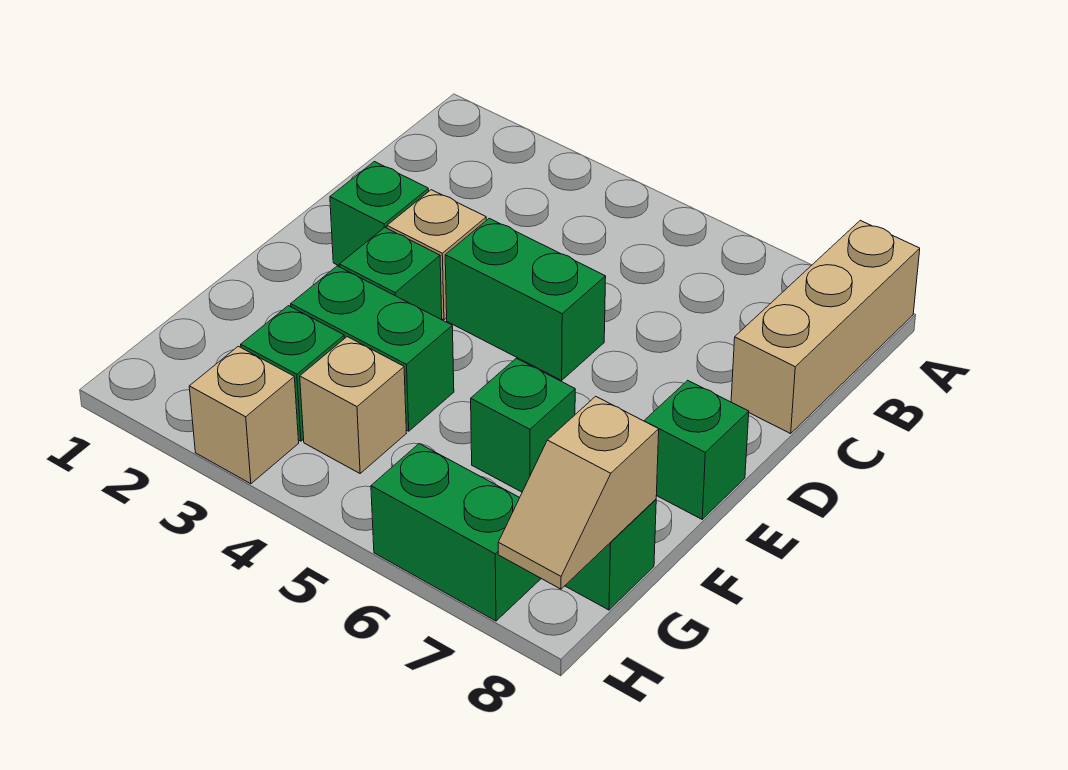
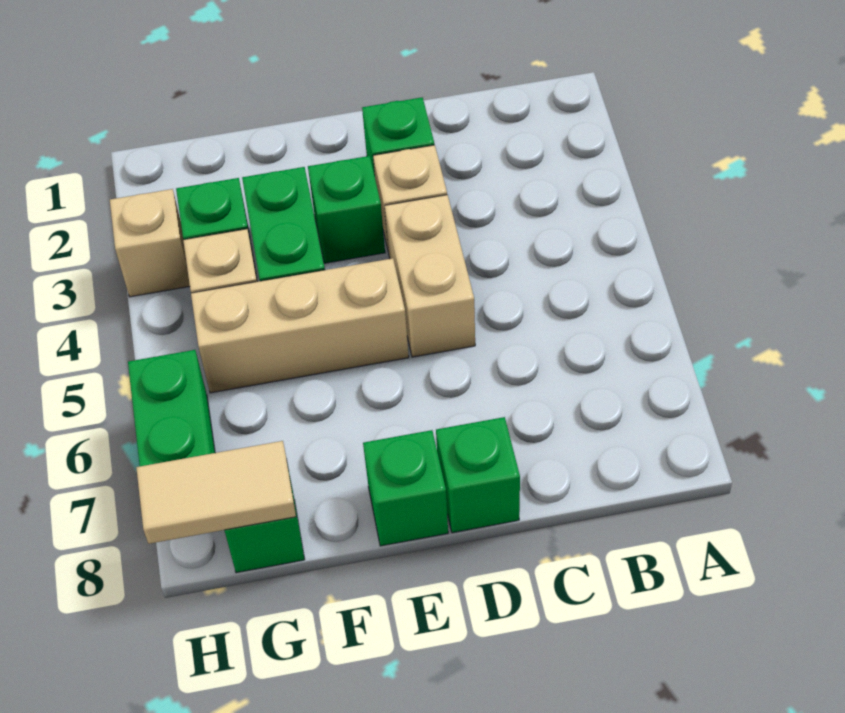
tan brick A8:C8 level 1 -> tan brick E5:G5 level 1
green brick D4:D5 level 1 -> tan brick D4:D5 level 1
green brick F6 level 1 -> green brick D8 level 1
tan slope G8:H8 level 2 top G -> tan tile G8:H8 level 2

